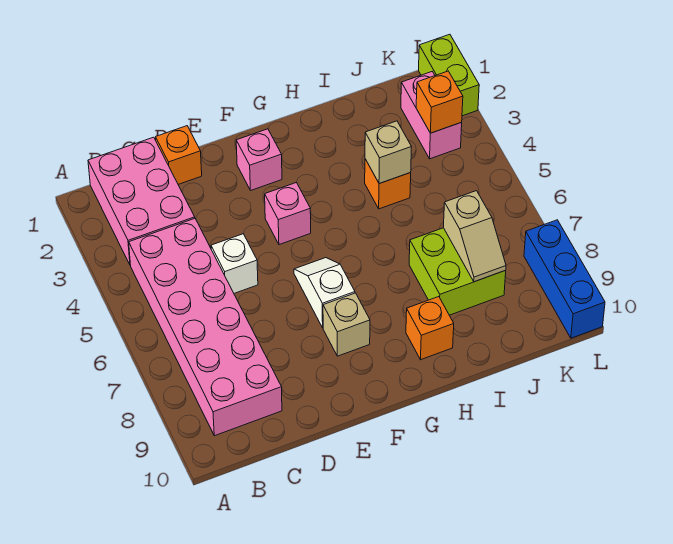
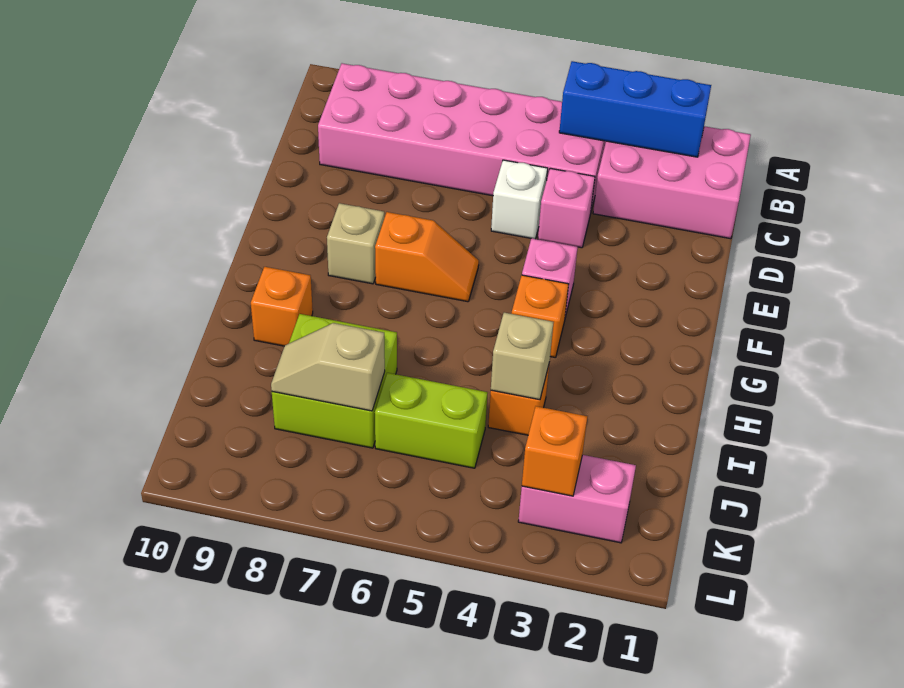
orange brick D1 level 1 -> orange brick G4 level 1
pink brick F2 level 1 -> pink brick D4 level 1
white slope F6:F7 level 1 top 7 -> orange slope F6:F7 level 1 top 7
lime brick L1:L2 level 1 -> lime brick J5:J6 level 1
blue brick L8:L10 level 1 -> blue brick B2:B4 level 2

